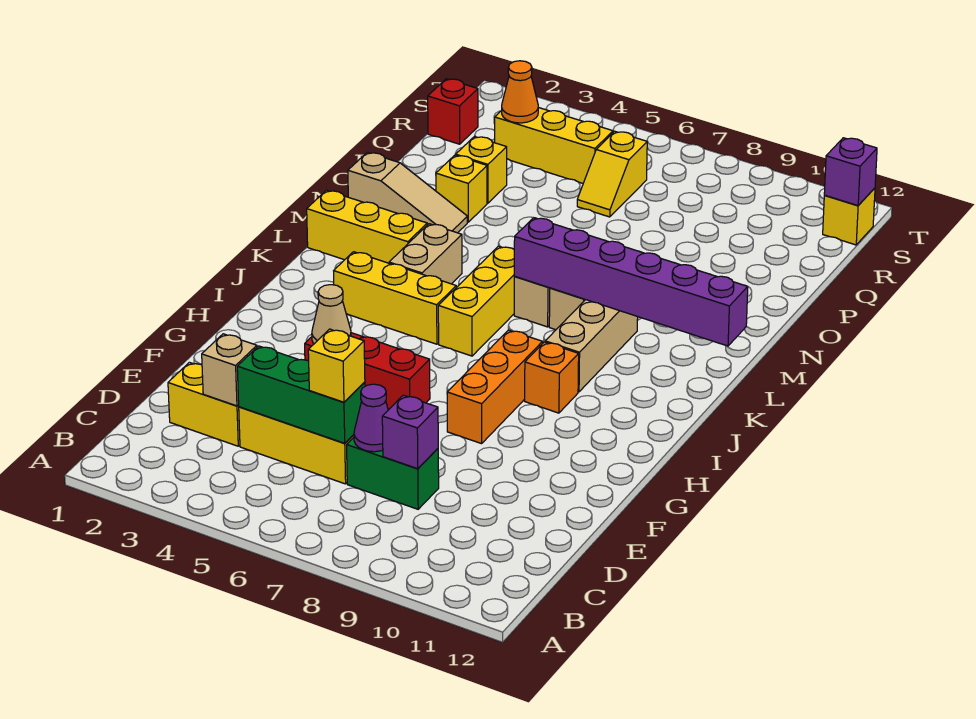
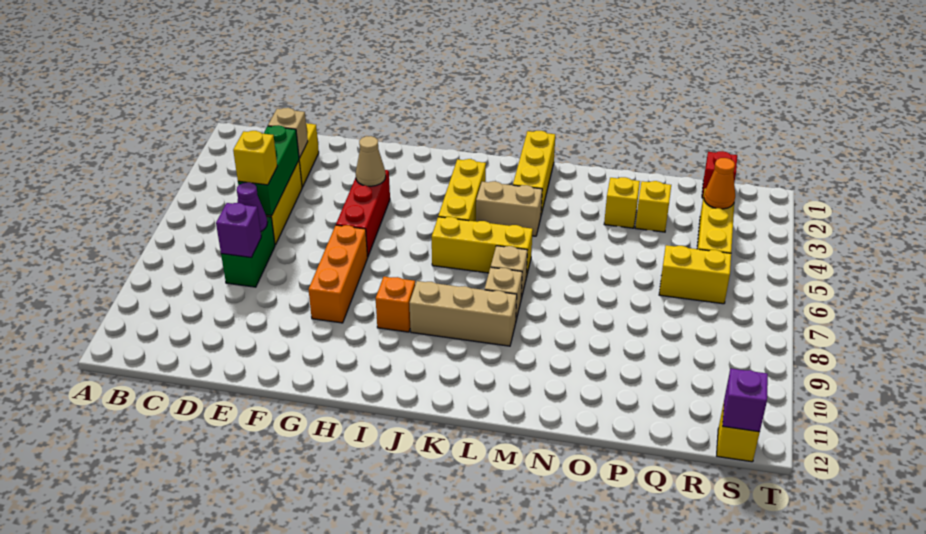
orange brick G8:I8 level 1 -> orange brick G7:G9 level 1
purple brick L7:L12 level 2 -> none
tan slope N1:N3 level 1 top 1 -> none
yellow slope Q6:R6 level 1 top R -> yellow brick Q6:R6 level 1

